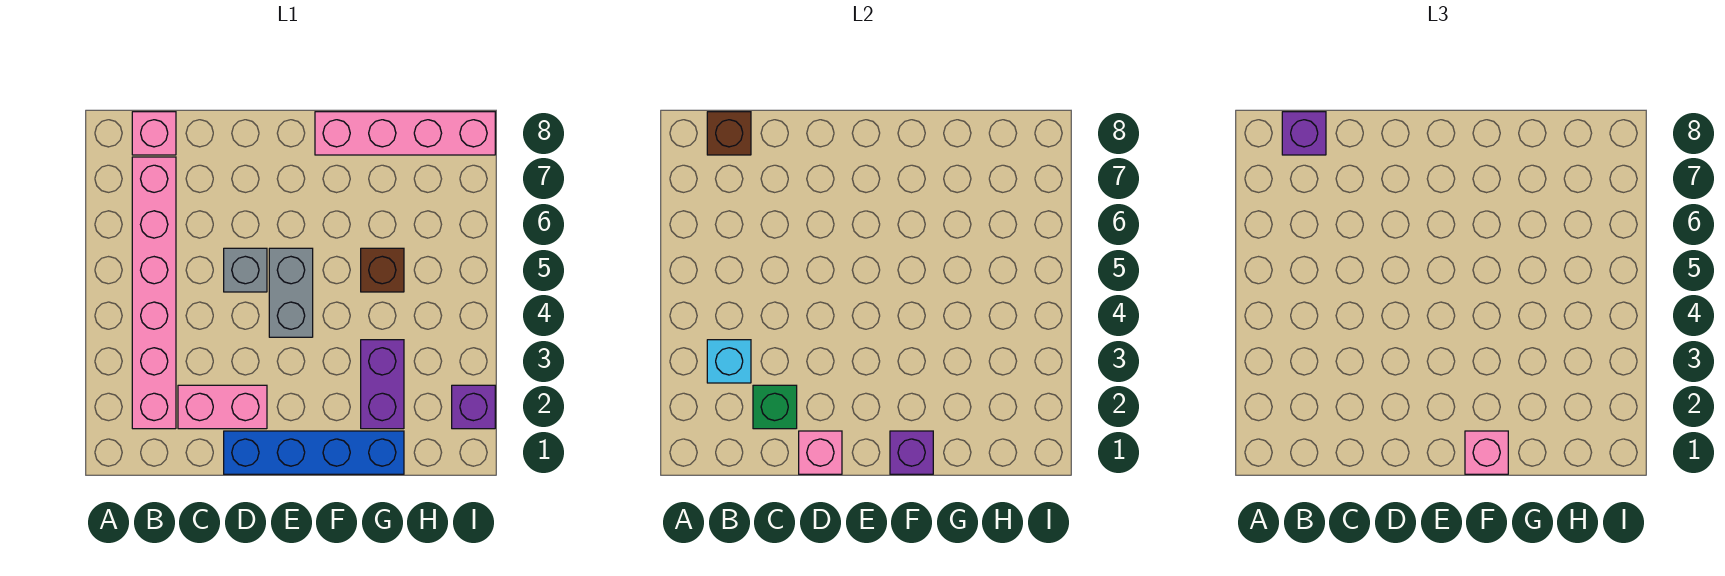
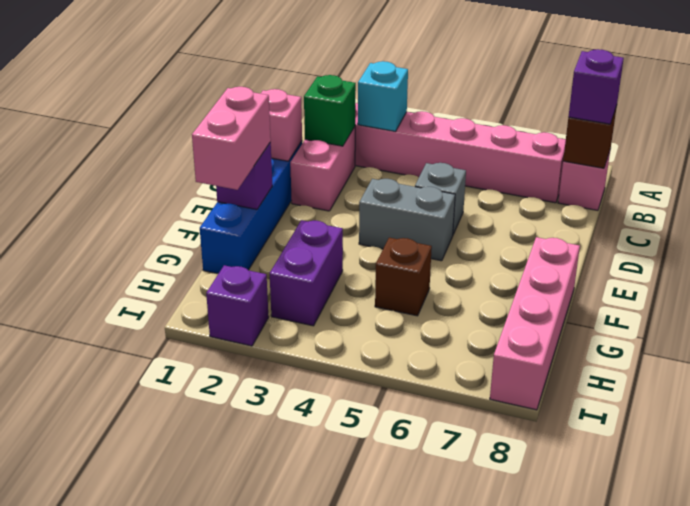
pink brick F1 level 3 -> pink brick F1:G1 level 3
purple brick G2:G3 level 1 -> purple brick G3:H3 level 1

